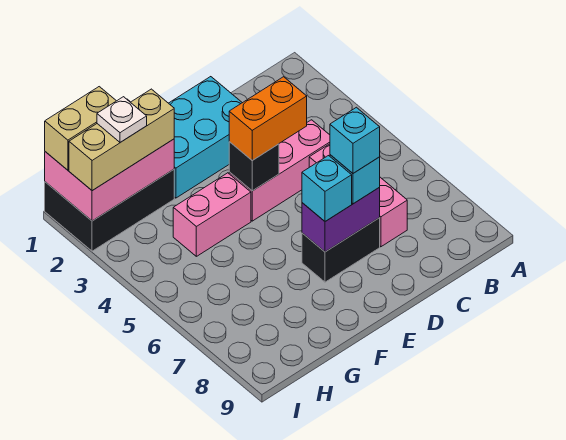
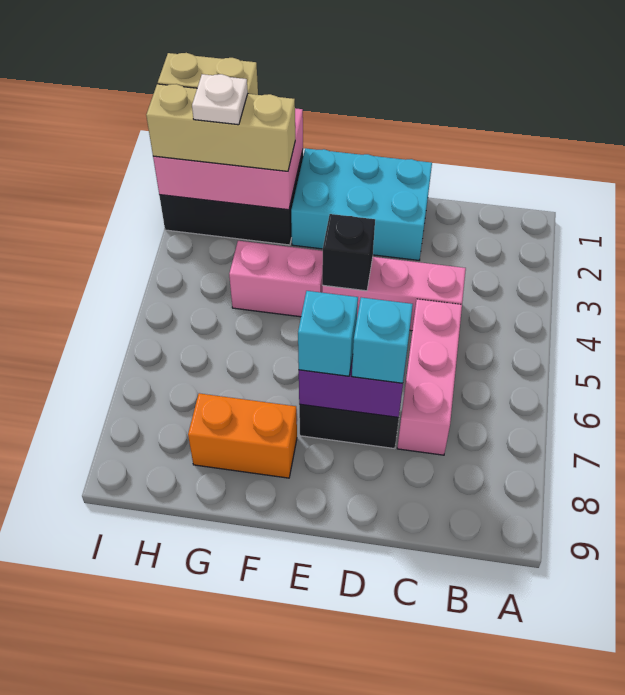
orange brick D4:E4 level 3 -> orange brick F8:G8 level 1
cyan brick D7 level 4 -> none

